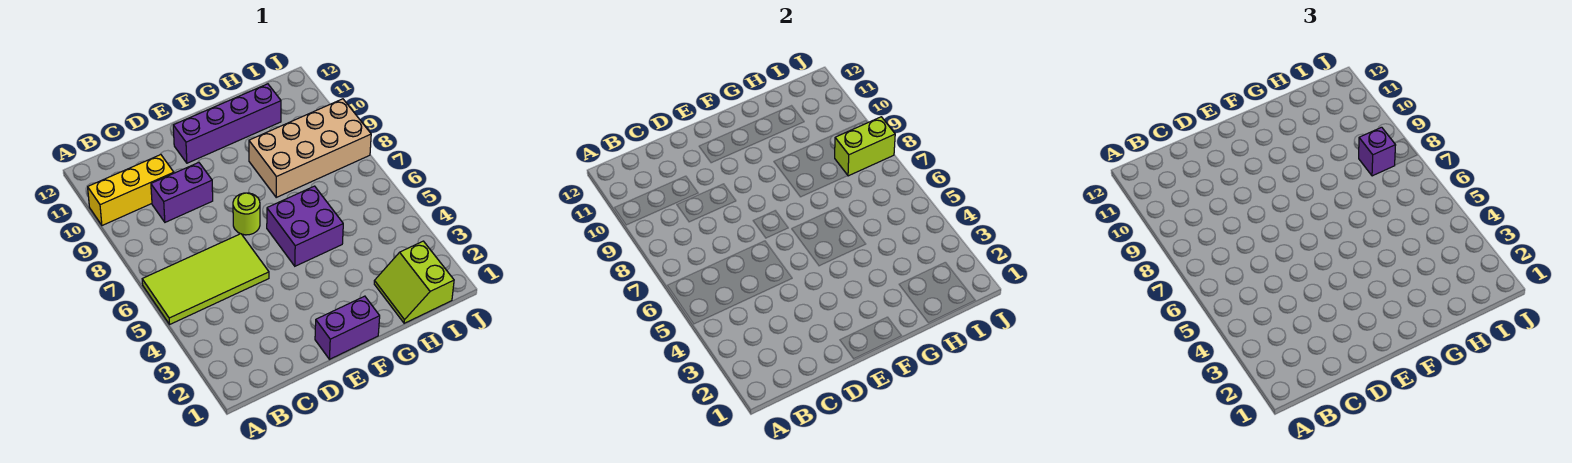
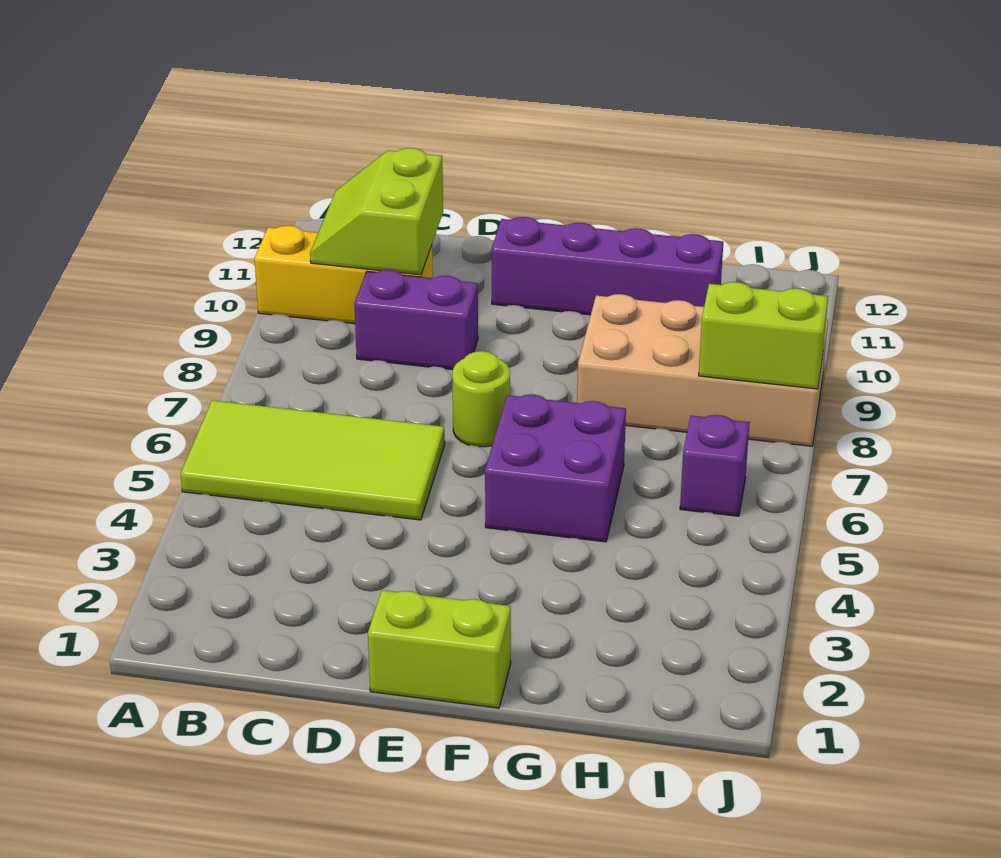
purple brick E1:F1 level 1 -> lime brick E1:F1 level 1
lime slope H1:I2 level 1 top I -> lime slope B10:C11 level 2 top C
purple brick I8 level 3 -> purple brick I6 level 1

